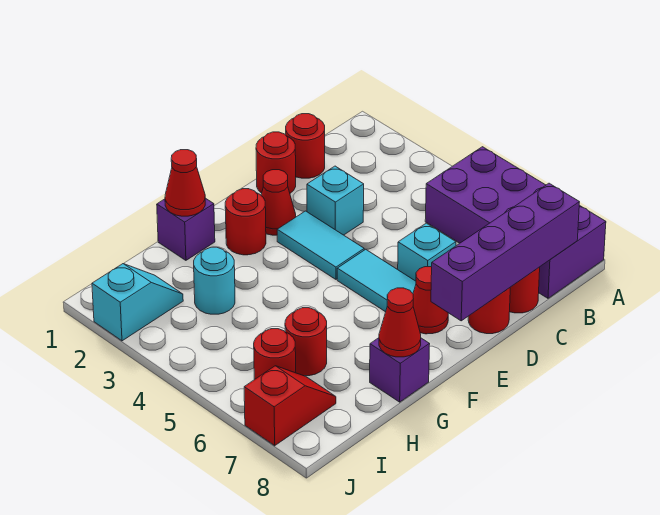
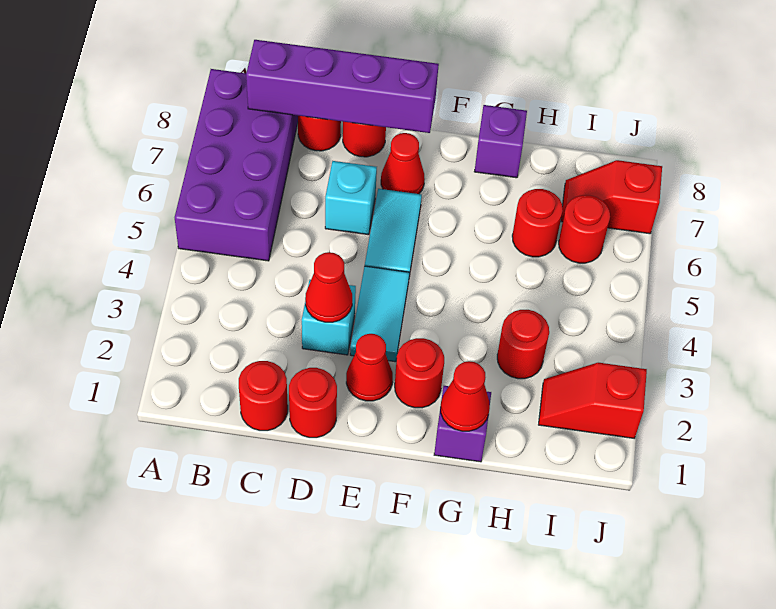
red cone G8 level 2 -> red cone D3 level 2
cyan round brick H3 level 1 -> red round brick H3 level 1
cyan slope I2:J2 level 1 top J -> red slope I2:J2 level 1 top J

